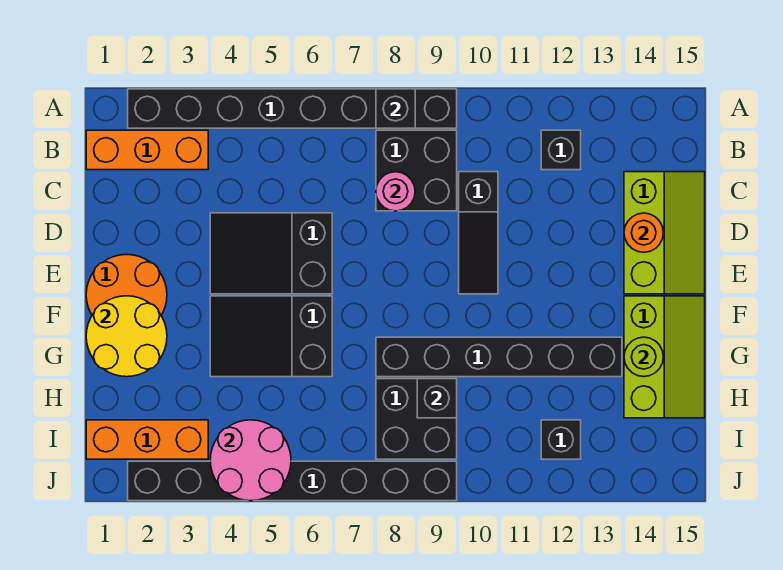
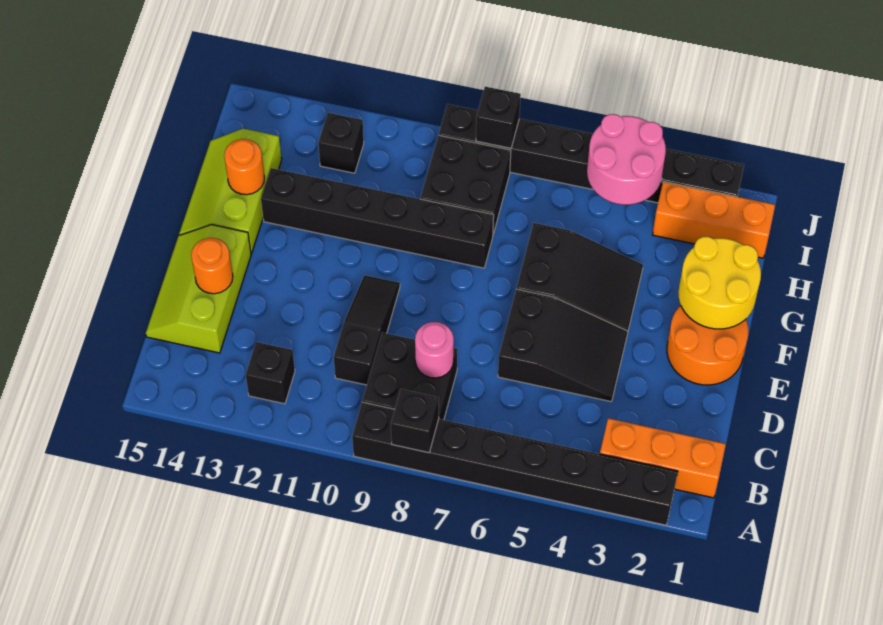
lime round brick G14 level 2 -> orange round brick G14 level 2
black brick H9 level 2 -> black brick J8 level 2

